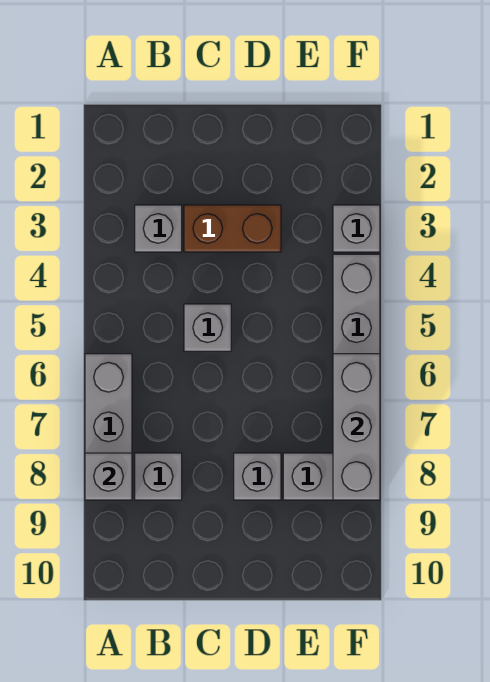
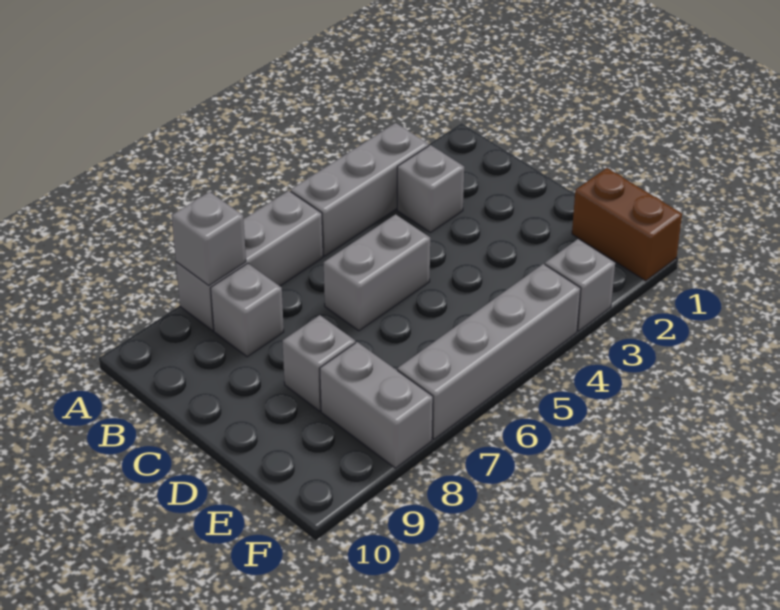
brown brick C3:D3 level 1 -> brown brick E1:F1 level 1
grey brick C5 level 1 -> grey brick C5:C6 level 1
grey brick F6:F8 level 2 -> grey brick A3:A5 level 1

